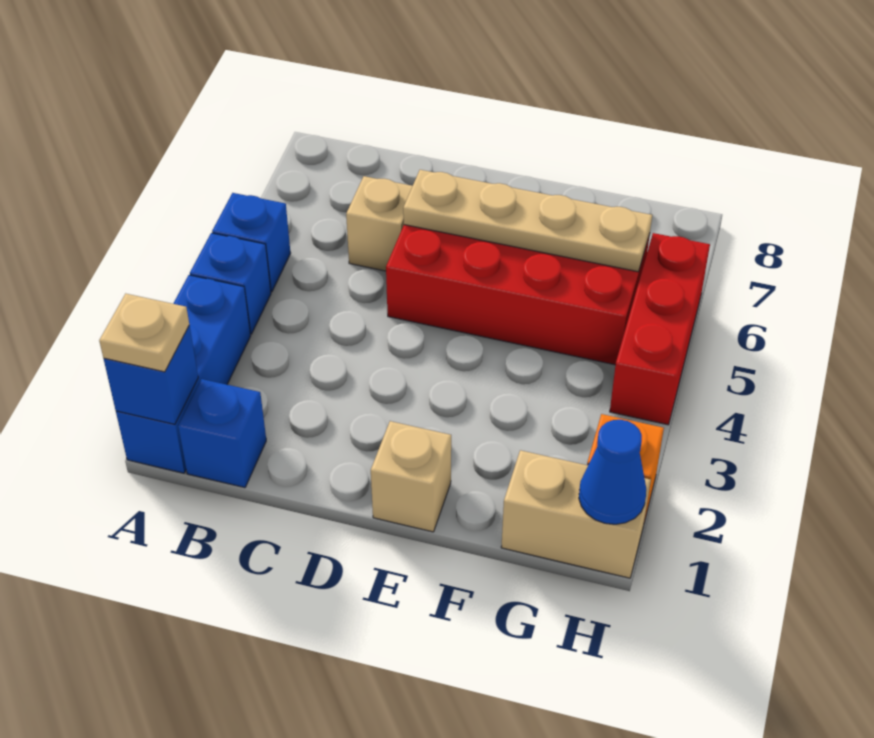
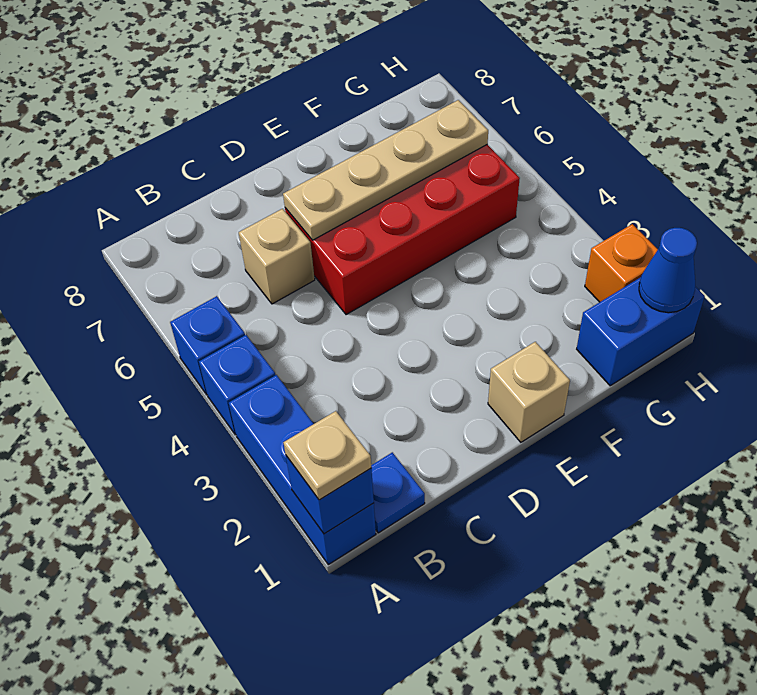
blue brick B1 level 1 -> blue plate B1 level 1
tan brick G1:H1 level 1 -> blue brick G1:H1 level 1
red brick H4:H6 level 1 -> none

